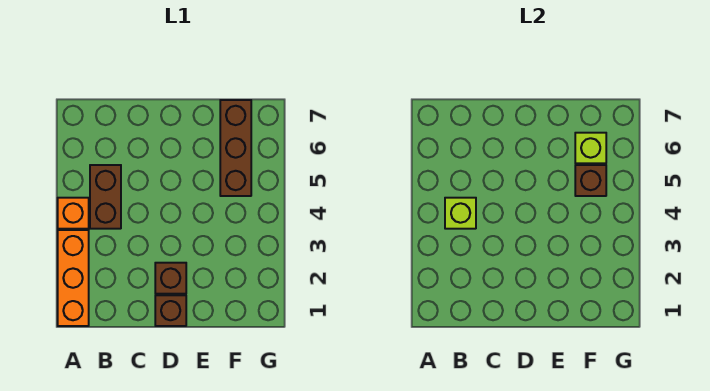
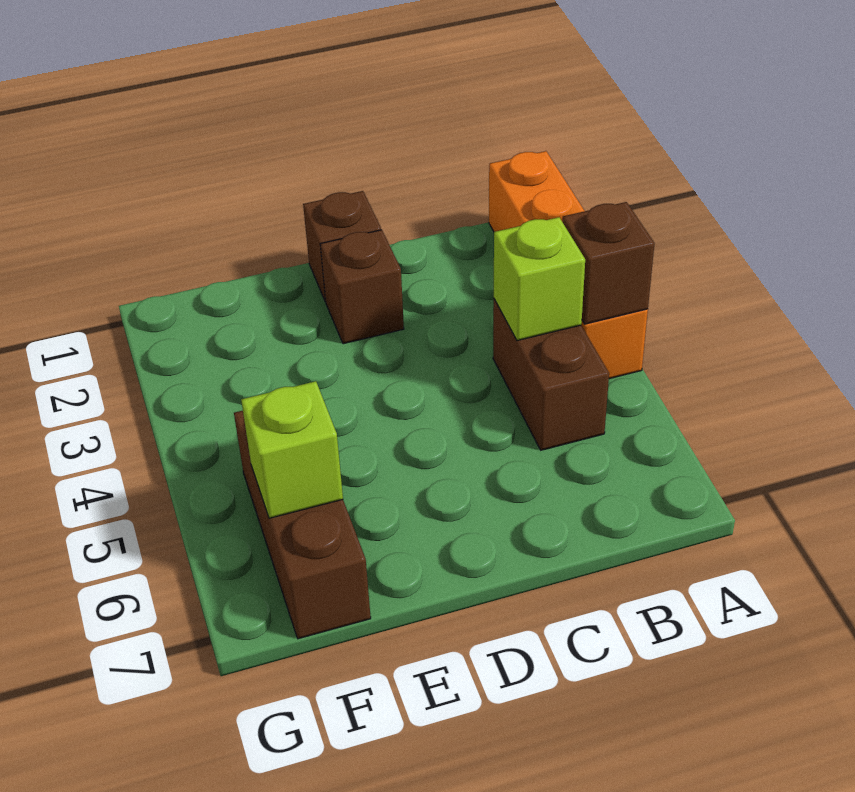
brown brick F5 level 2 -> brown brick A4 level 2

